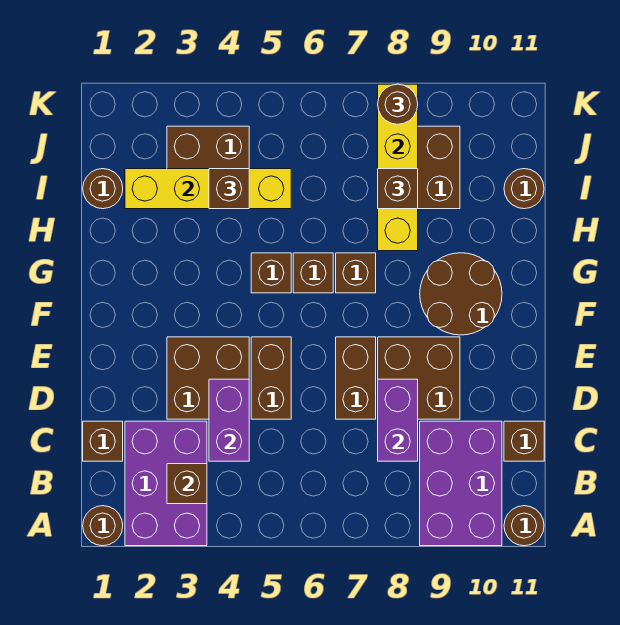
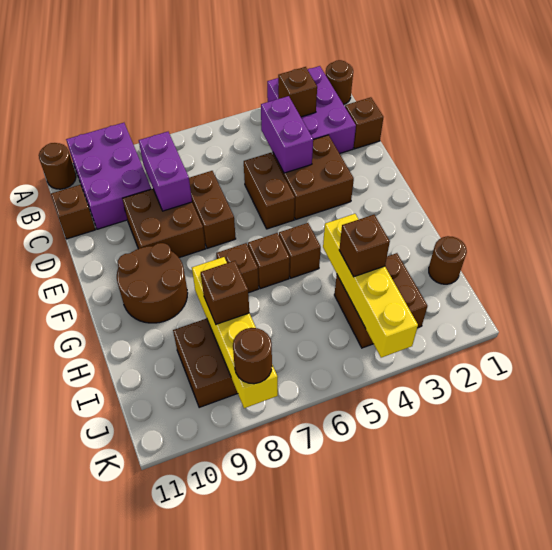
yellow brick I2:I5 level 2 -> yellow brick H4:K4 level 2
brown round brick I11 level 1 -> none

